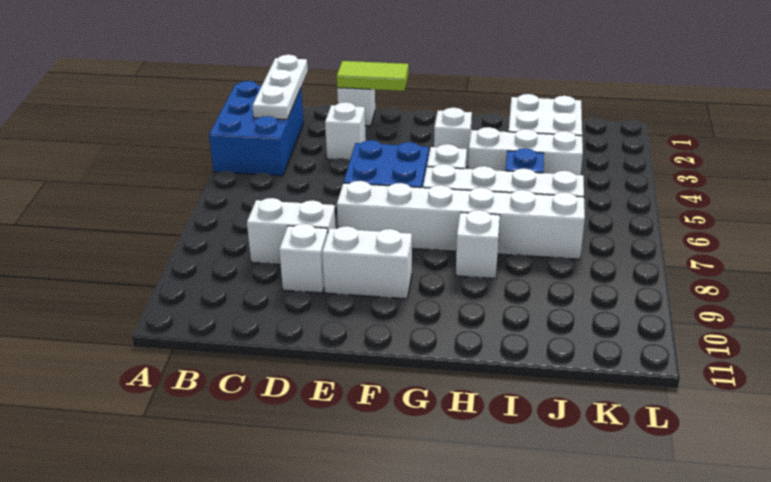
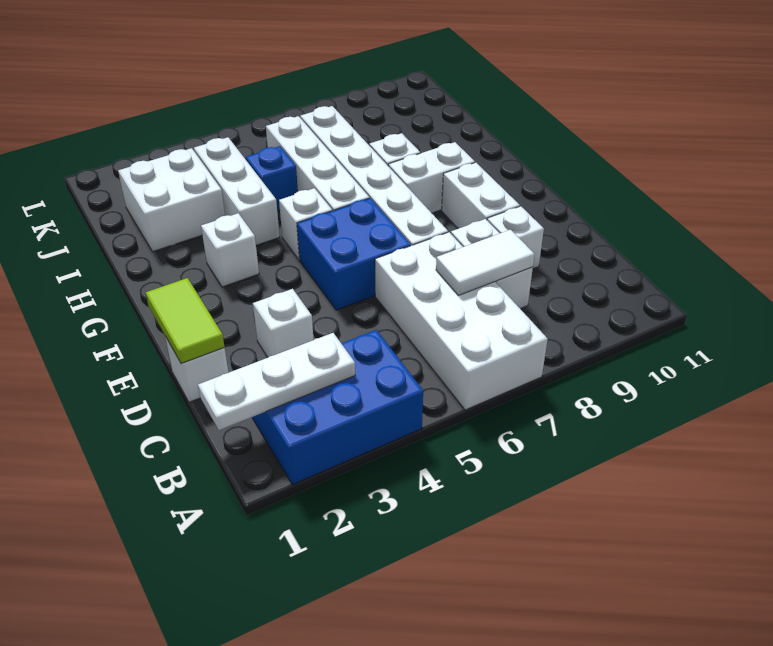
none -> white brick A6:D7 level 1
none -> white tile C7:C8 level 2
none -> white brick G8:G9 level 1

